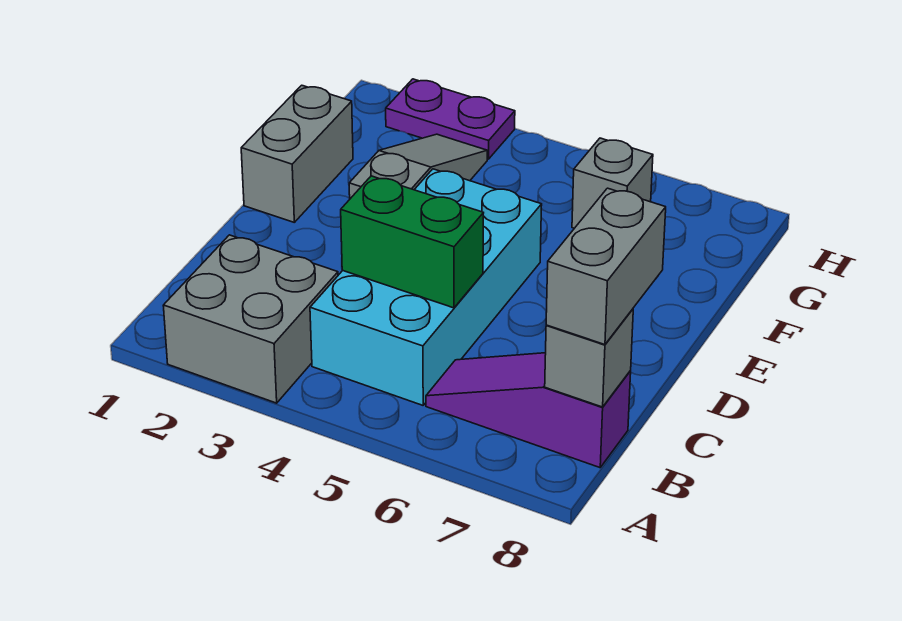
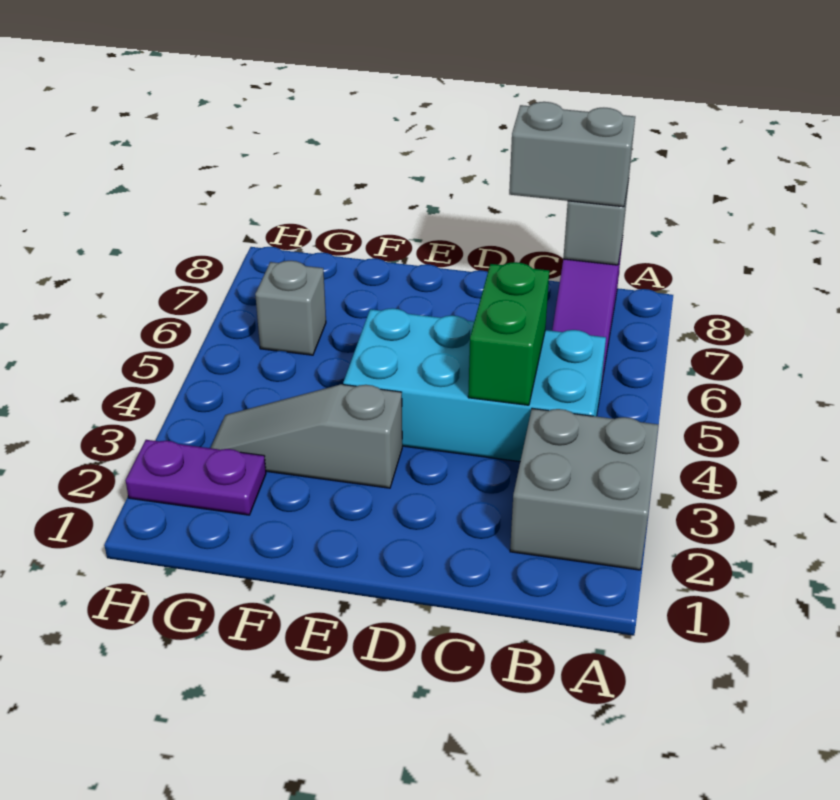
grey brick E1:F1 level 1 -> none
purple plate H2:H3 level 1 -> purple plate G2:H2 level 1

